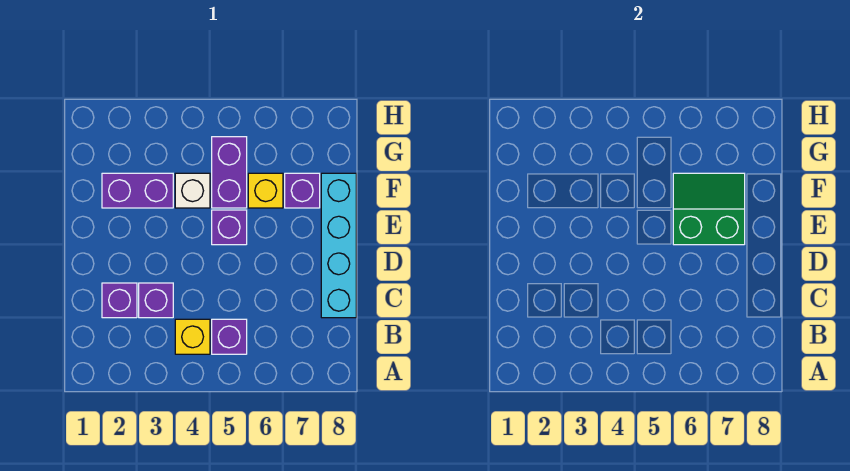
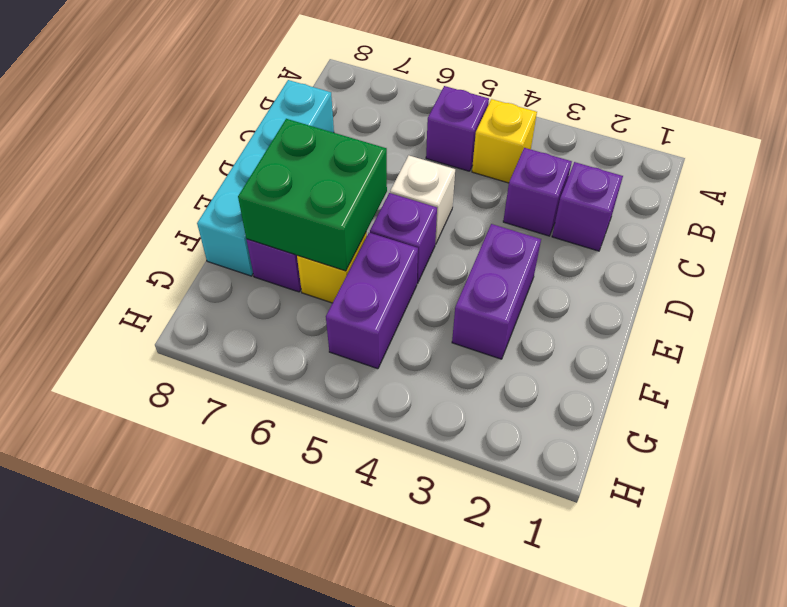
green slope E6:F7 level 2 top E -> green brick E6:F7 level 2
purple brick F2:F3 level 1 -> purple brick E3:F3 level 1
white brick F4 level 1 -> white brick D5 level 1

